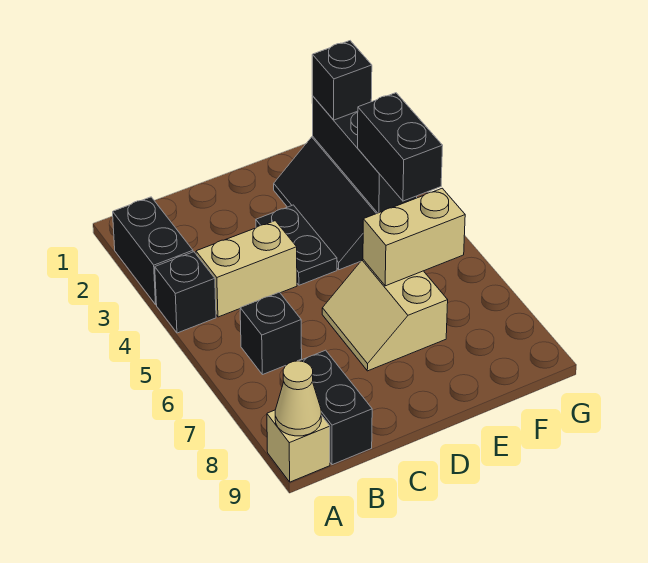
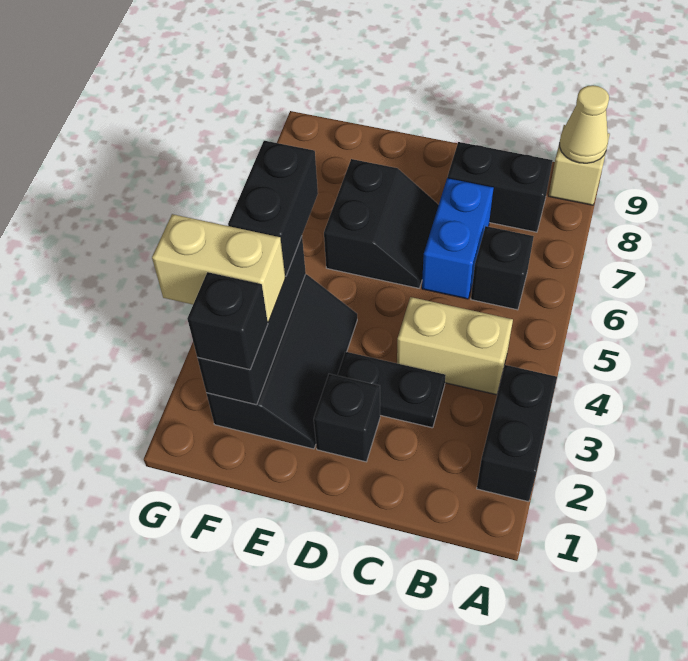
black brick A4 level 1 -> black brick D2 level 1
black brick B8:B9 level 1 -> black brick B8:C8 level 1
none -> blue brick C6:C7 level 1
black plate D3:D4 level 1 -> black plate C3:D3 level 1
tan slope D6:E7 level 1 top E -> black slope D6:E7 level 1 top E
tan brick E6:F6 level 2 -> tan brick F3:G3 level 3

